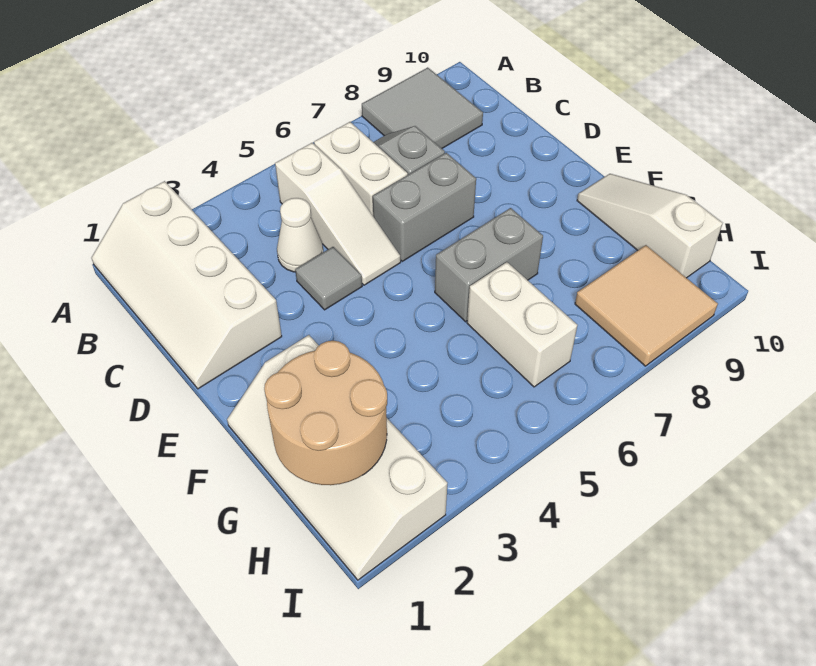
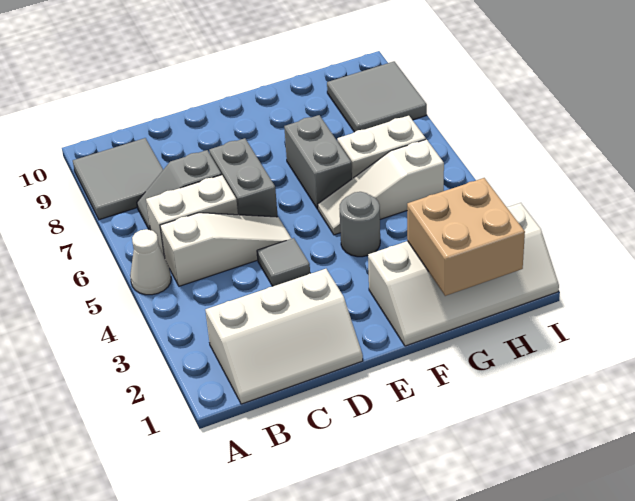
white slope A1:D2 level 1 top 2 -> white slope B1:D2 level 1 top 2
white cone C4 level 1 -> white cone A5 level 1
none -> grey round brick F4 level 1
white slope F10:H10 level 1 top H -> white slope F5:H5 level 1 top H
tan round brick G1:H2 level 2 -> tan brick G1:H2 level 2
tan tile H8:I9 level 1 -> grey tile H8:I9 level 1

